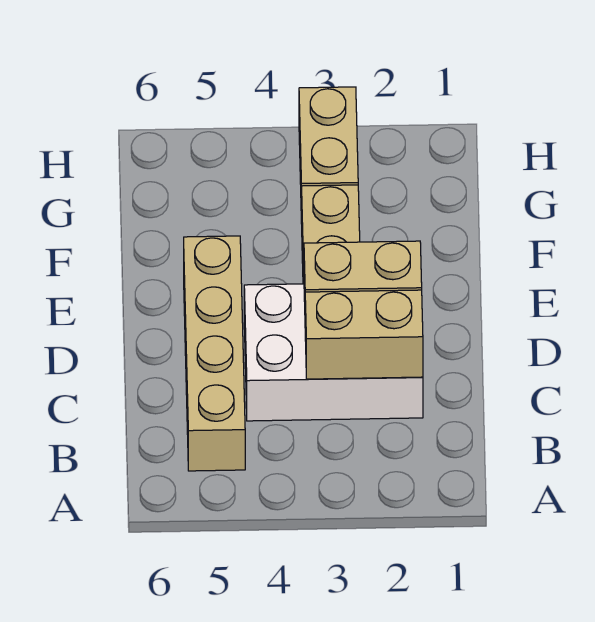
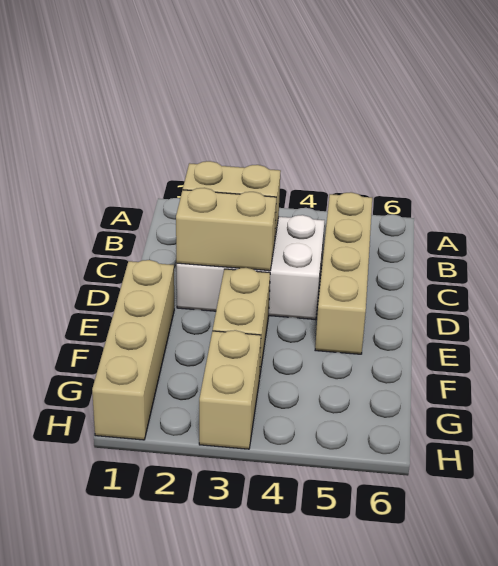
none -> tan brick E1:H1 level 1

